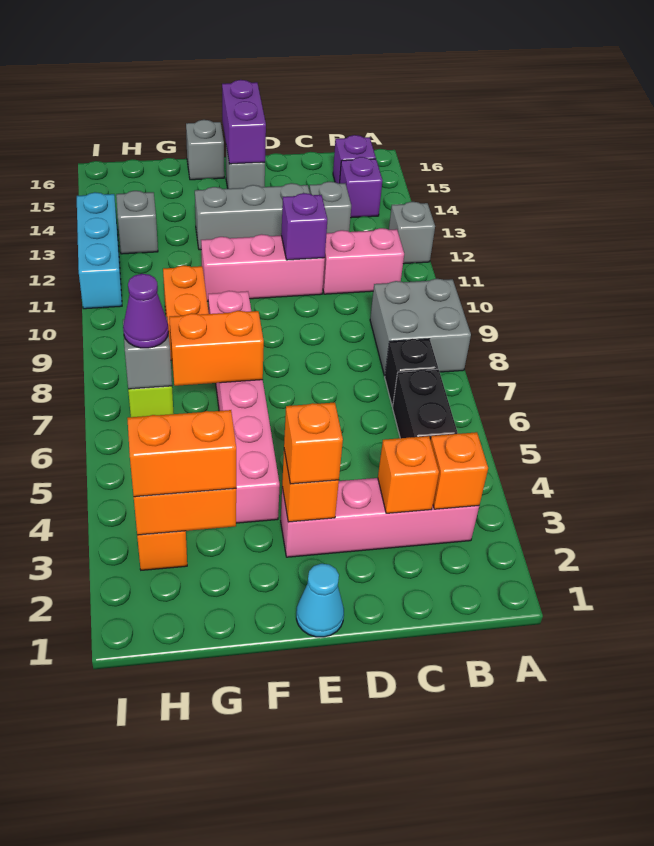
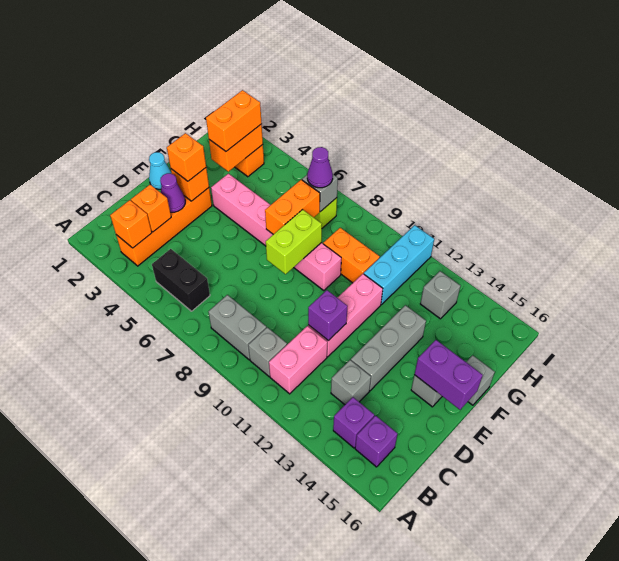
grey brick A8:B9 level 1 -> grey brick B8:B9 level 1
grey brick A12 level 1 -> grey brick B10 level 1
pink brick B3:E3 level 1 -> orange brick B3:E3 level 1
black brick B7 level 1 -> none
none -> purple cone D3 level 2
none -> lime brick E8:F8 level 2
cyan brick I11:I13 level 1 -> cyan brick G11:I11 level 1

